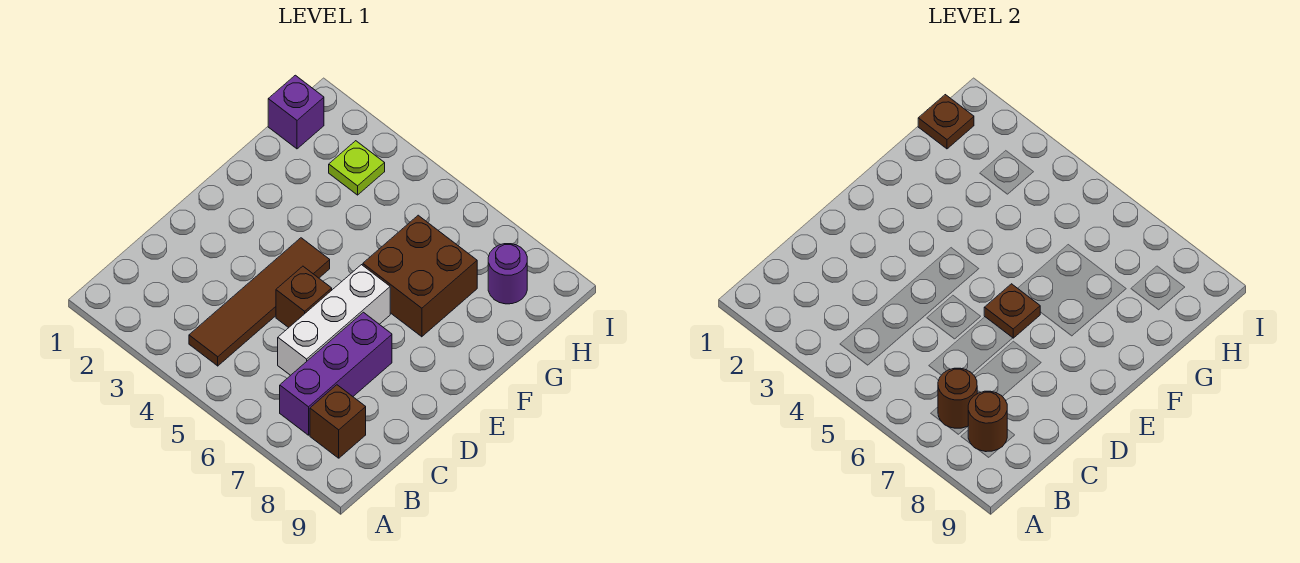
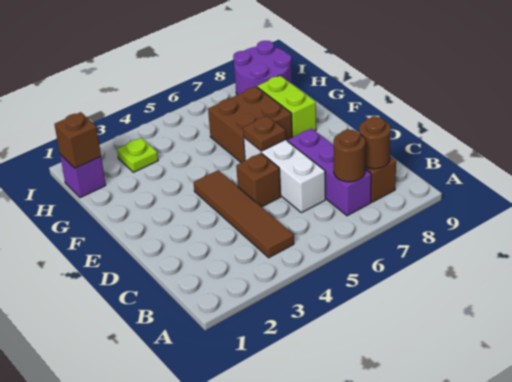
none -> lime brick F8:G8 level 1
brown plate H1 level 2 -> brown brick H1 level 2
purple round brick H8 level 1 -> purple round brick H8:I9 level 1

